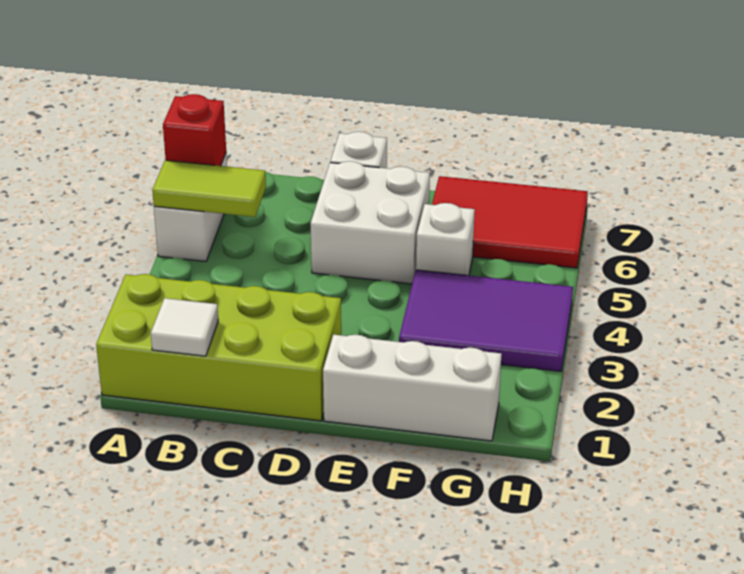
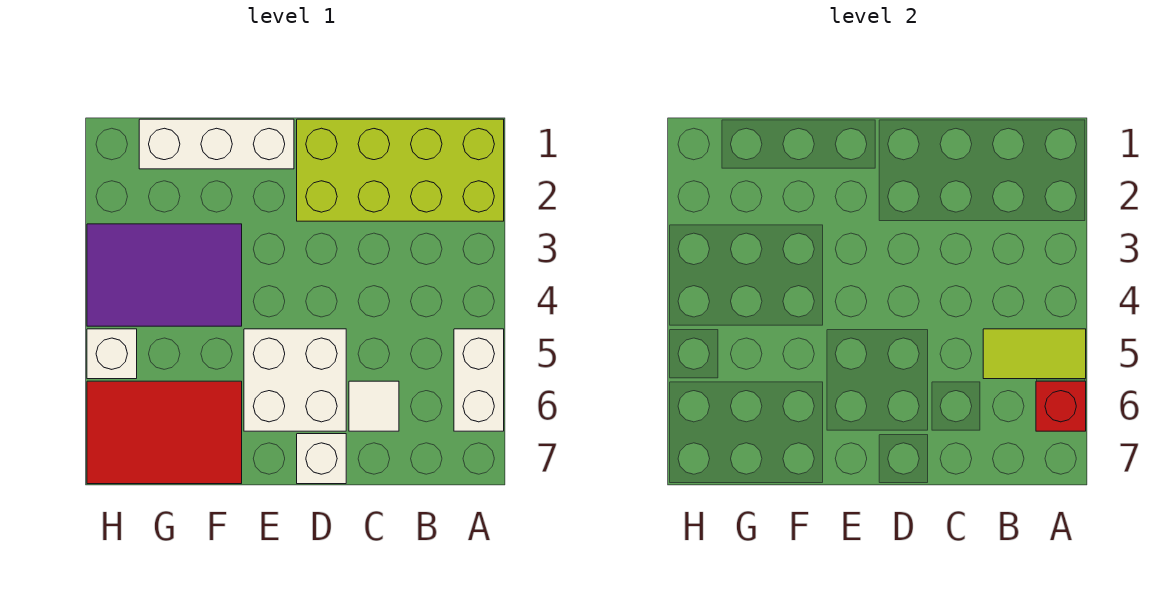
white tile B1 level 2 -> white tile C6 level 1
white brick F5 level 1 -> white brick H5 level 1

